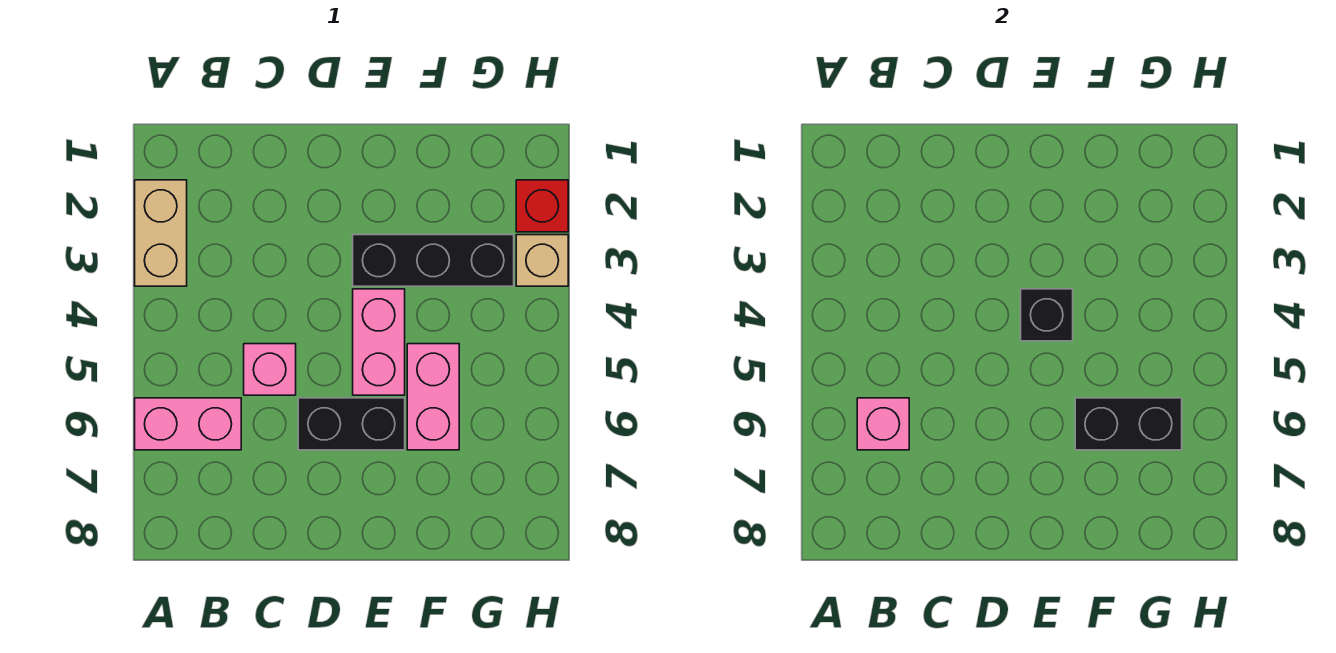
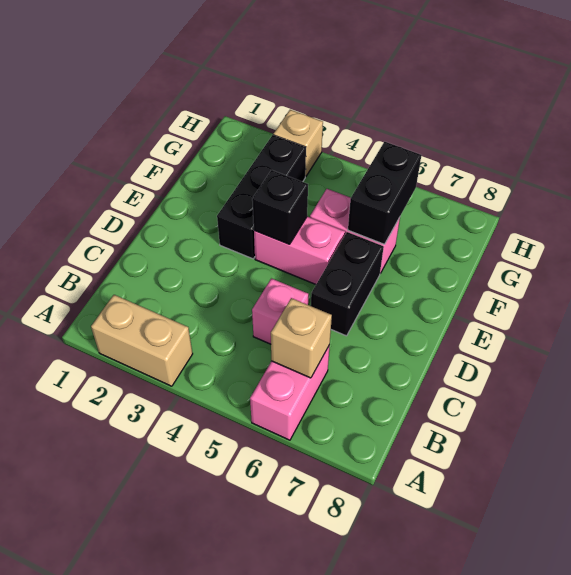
pink brick B6 level 2 -> tan brick B6 level 2
red brick H2 level 1 -> none

